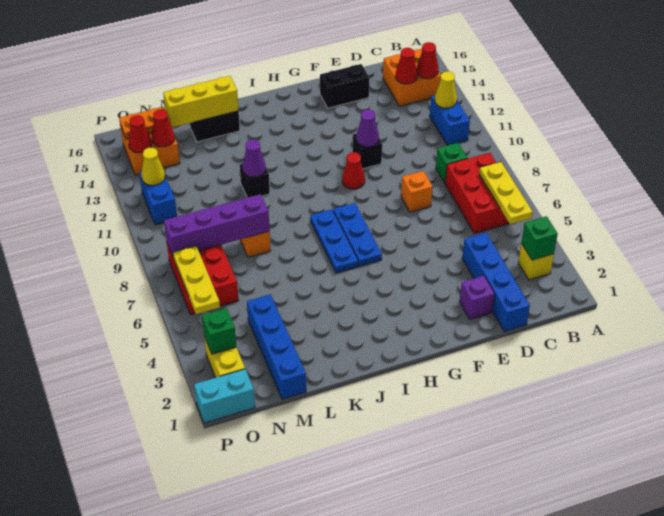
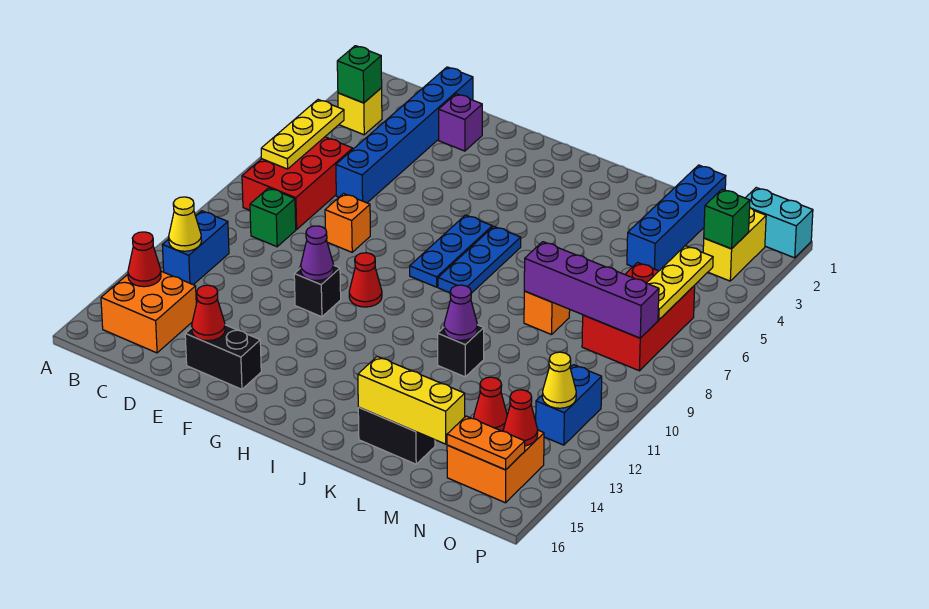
red cone C14 level 2 -> red cone E15 level 2
blue brick D1:D4 level 1 -> blue brick D1:D6 level 1

